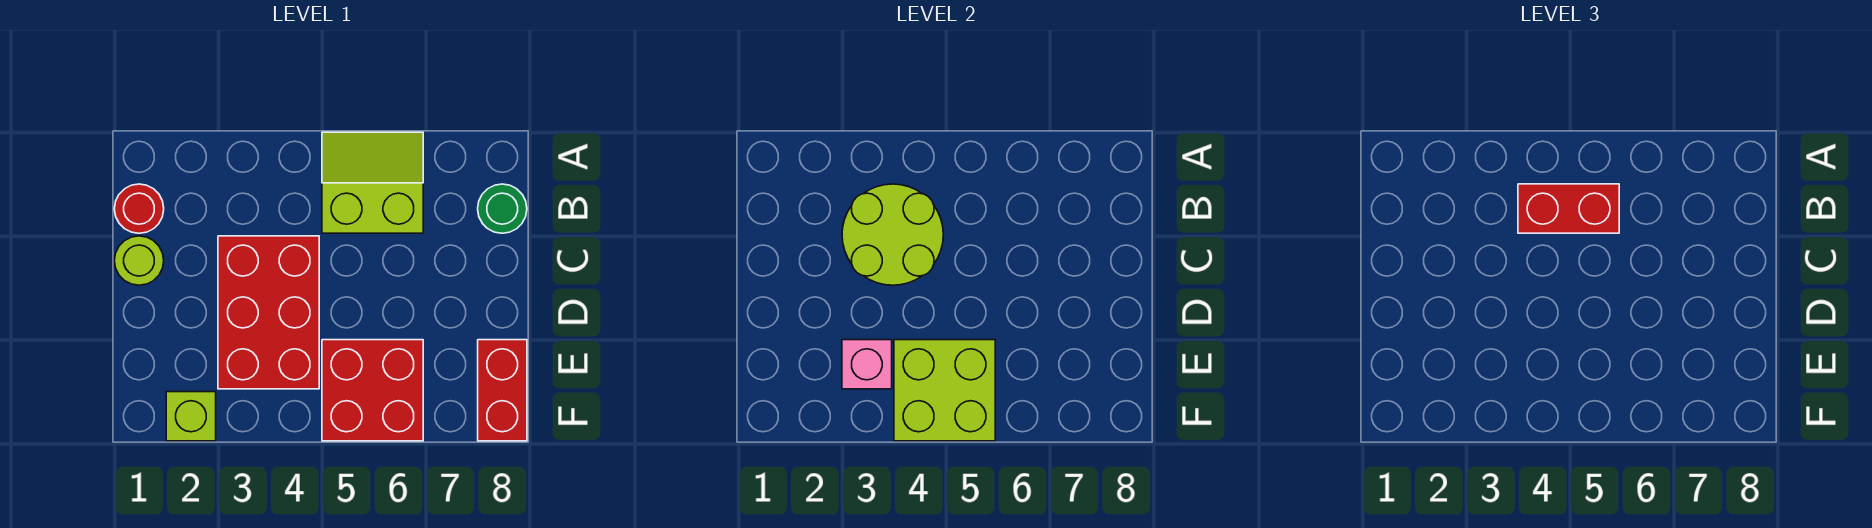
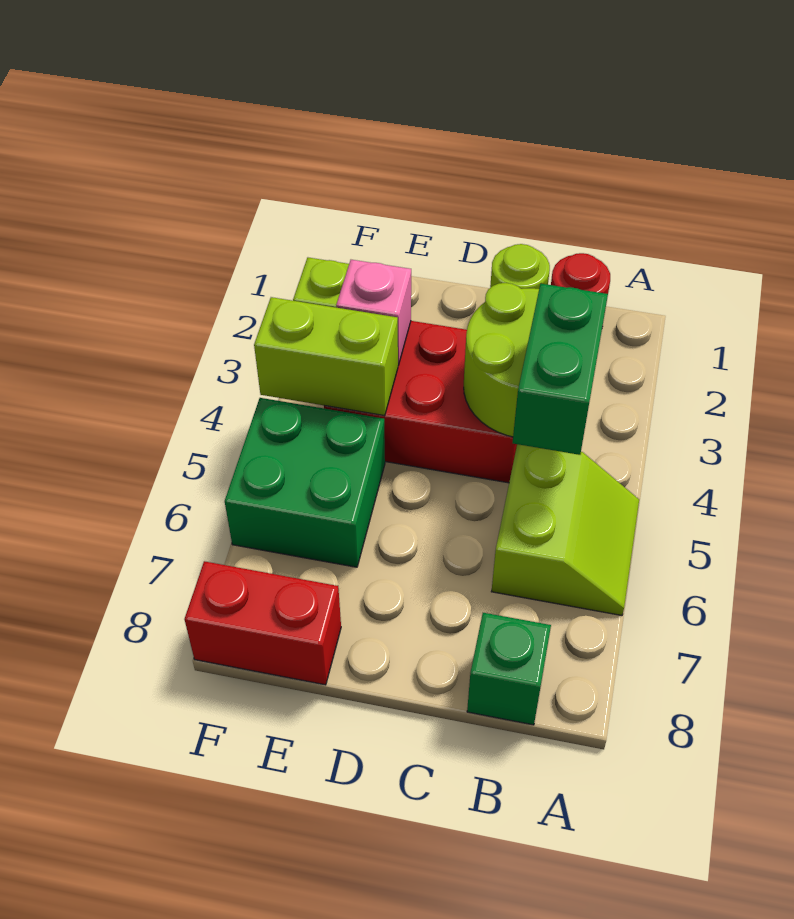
red brick B4:B5 level 3 -> green brick B4:B5 level 3
green round brick B8 level 1 -> green brick B8 level 1
lime brick E4:F5 level 2 -> lime brick E4:F4 level 2
red brick E5:F6 level 1 -> green brick E5:F6 level 1

